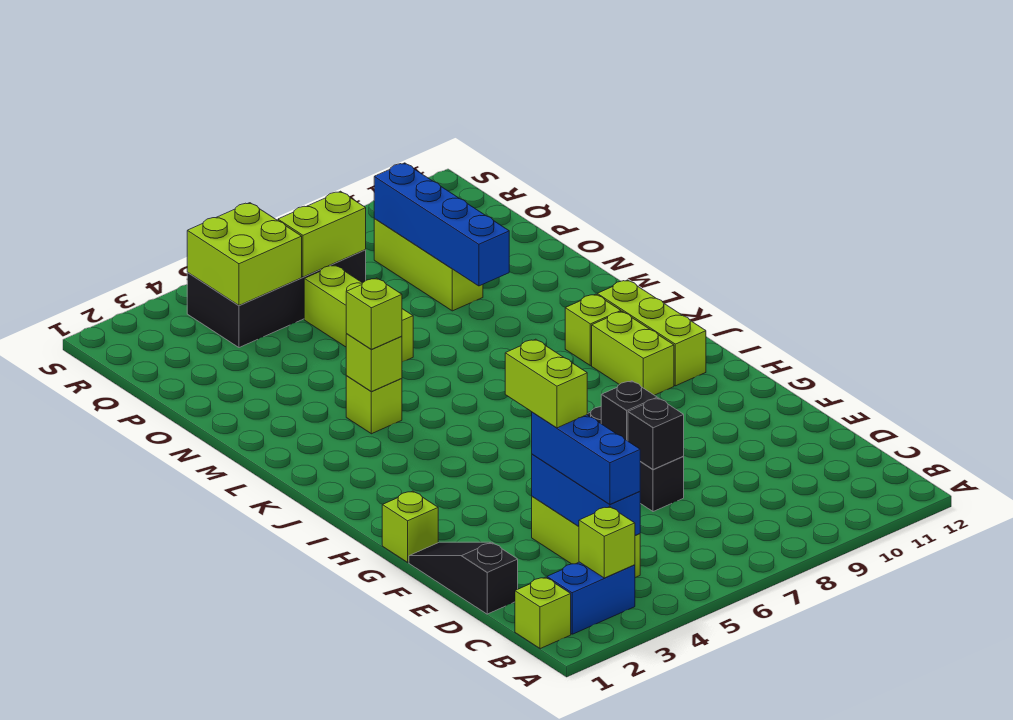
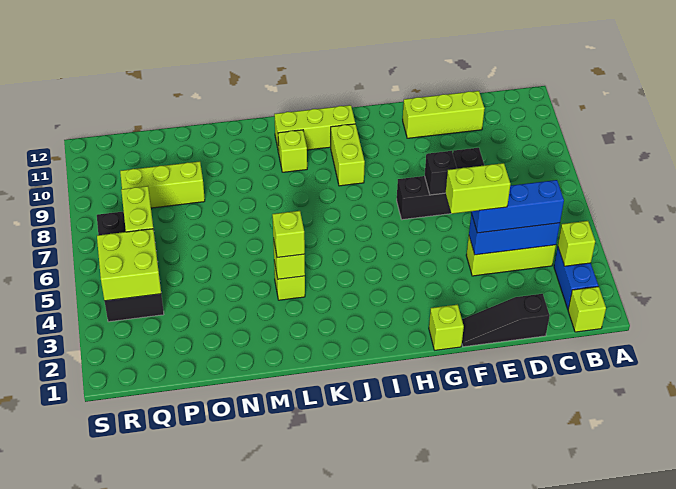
lime brick I10:J10 level 1 -> lime brick I9:I10 level 1
lime brick N6:P6 level 1 -> lime brick D11:F11 level 1
blue brick N9:Q9 level 2 -> none

